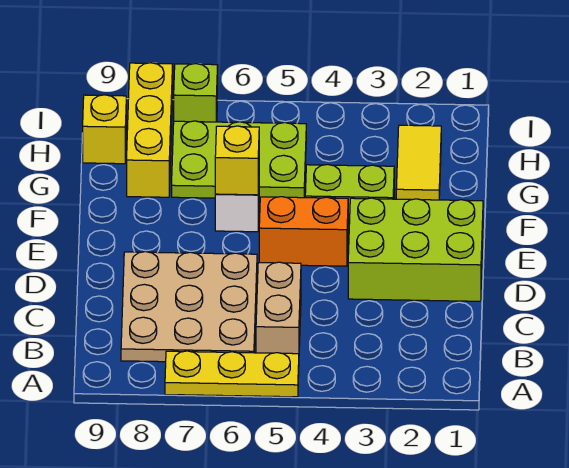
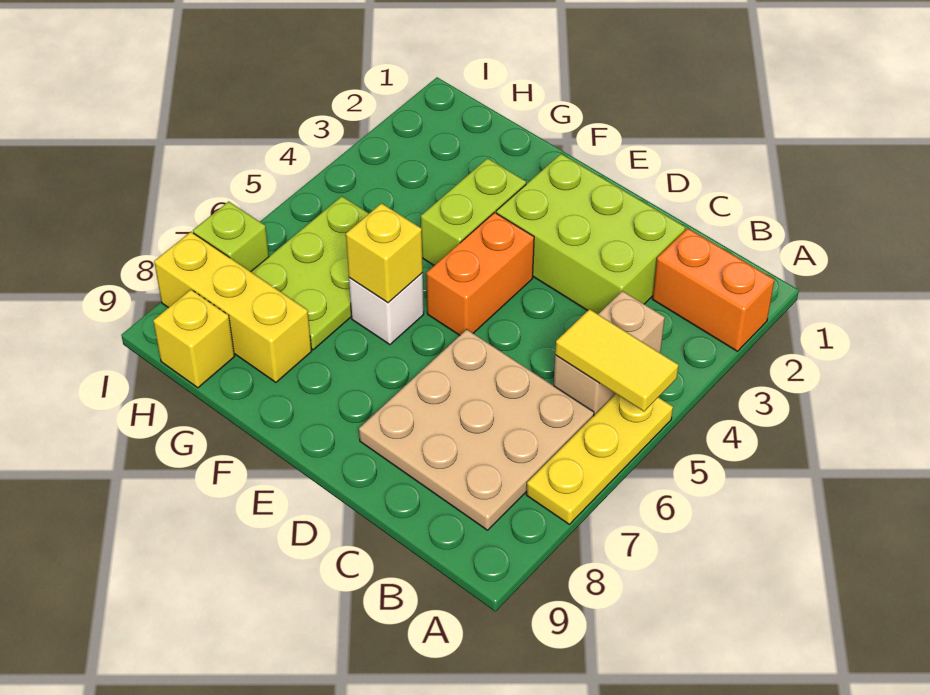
none -> orange brick A2:B2 level 1
tan brick B5:C5 level 1 -> tan brick B4:B5 level 1
lime brick D1:E3 level 1 -> lime brick C2:E3 level 1
yellow tile G2:H2 level 1 -> yellow tile A5:B5 level 2

